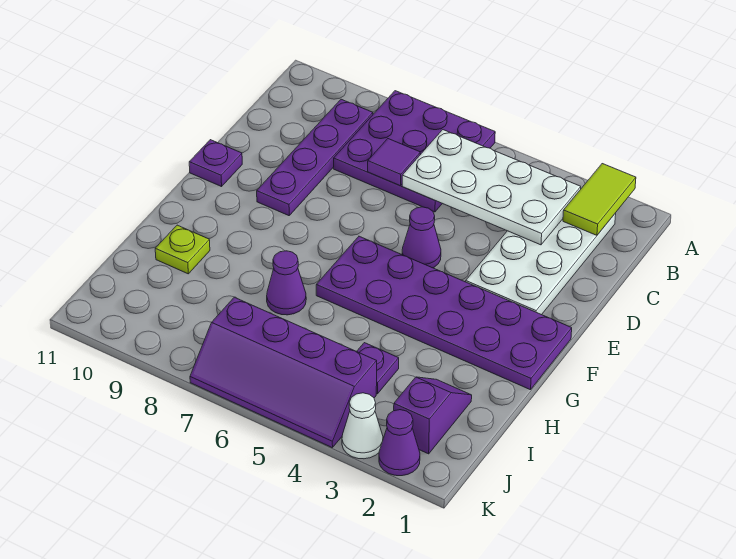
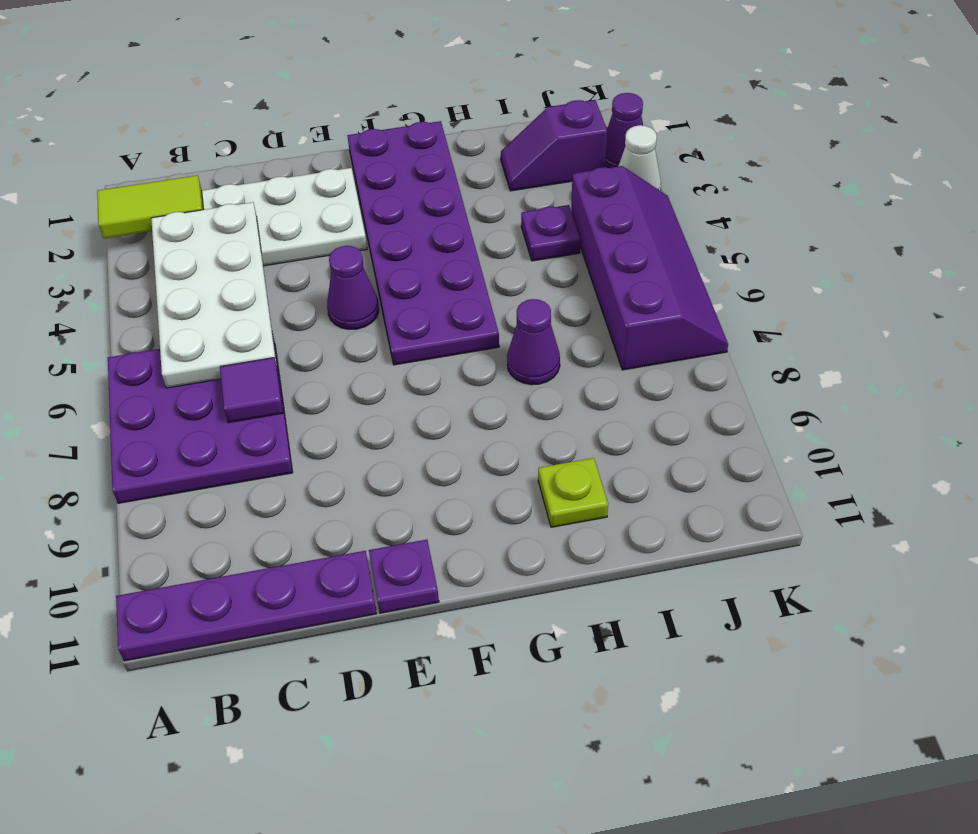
purple plate B9:E9 level 1 -> purple plate A11:D11 level 1

